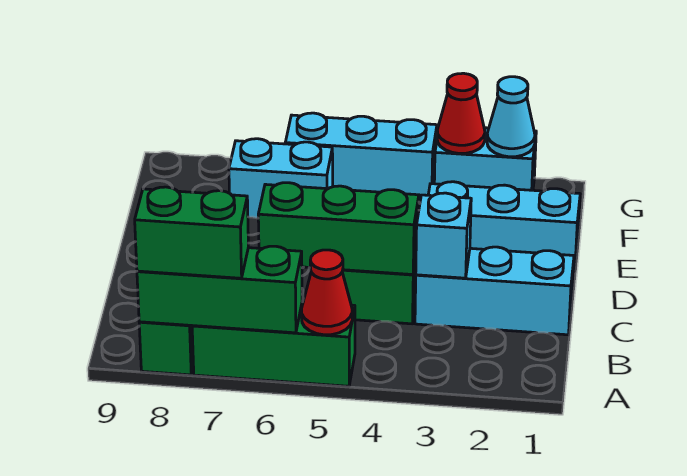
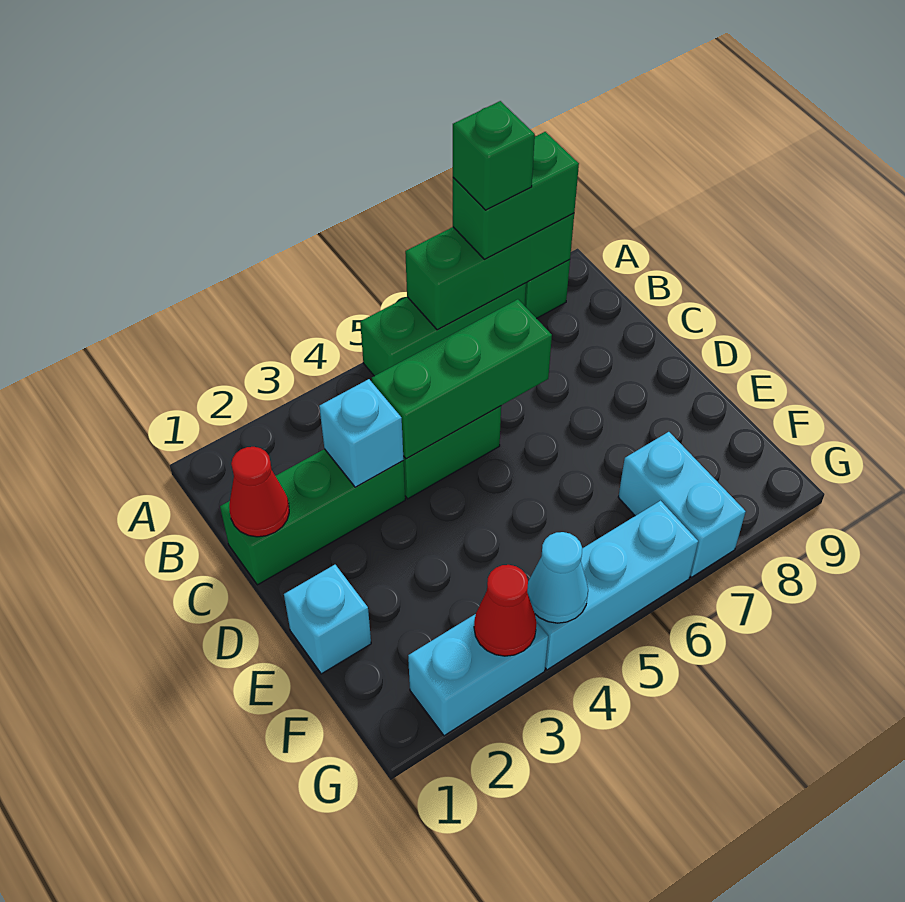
red cone A5 level 2 -> red cone C1 level 2
none -> green brick A7 level 4
cyan brick C1:C3 level 1 -> green brick C1:C3 level 1
cyan brick E1:E3 level 1 -> cyan brick E1 level 1
cyan brick F6:F7 level 1 -> cyan brick F7:G7 level 1
cyan cone G2 level 2 -> cyan cone G4 level 2

